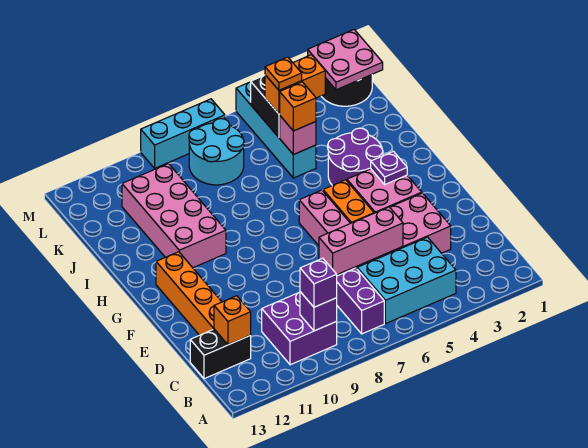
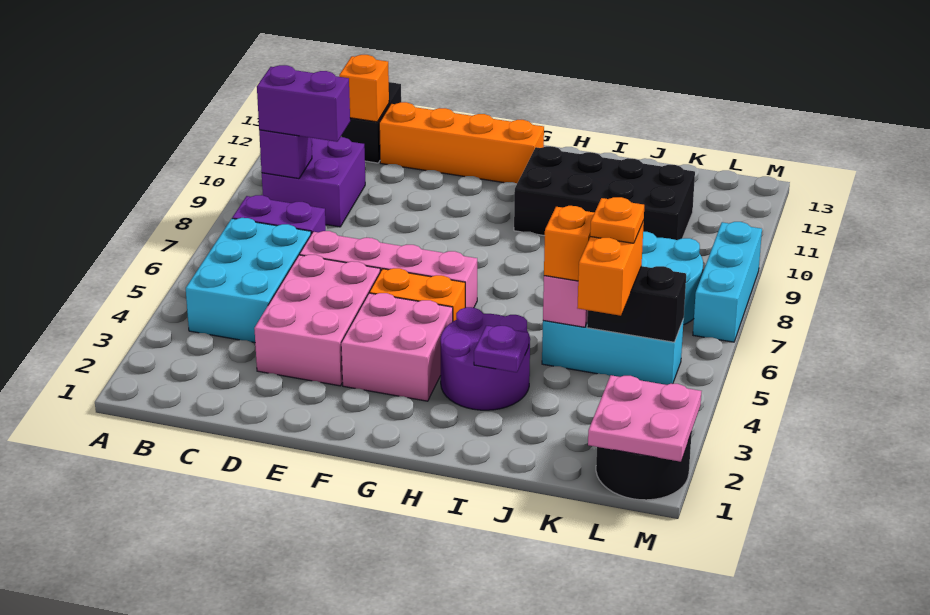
purple brick B9 level 3 -> purple brick B9:C9 level 3
pink brick D5:D7 level 2 -> none
purple plate G3 level 2 -> purple plate I3 level 2
pink brick H10:K11 level 1 -> black brick H10:K11 level 1
cyan brick J5:M5 level 1 -> cyan brick J5:L5 level 1

